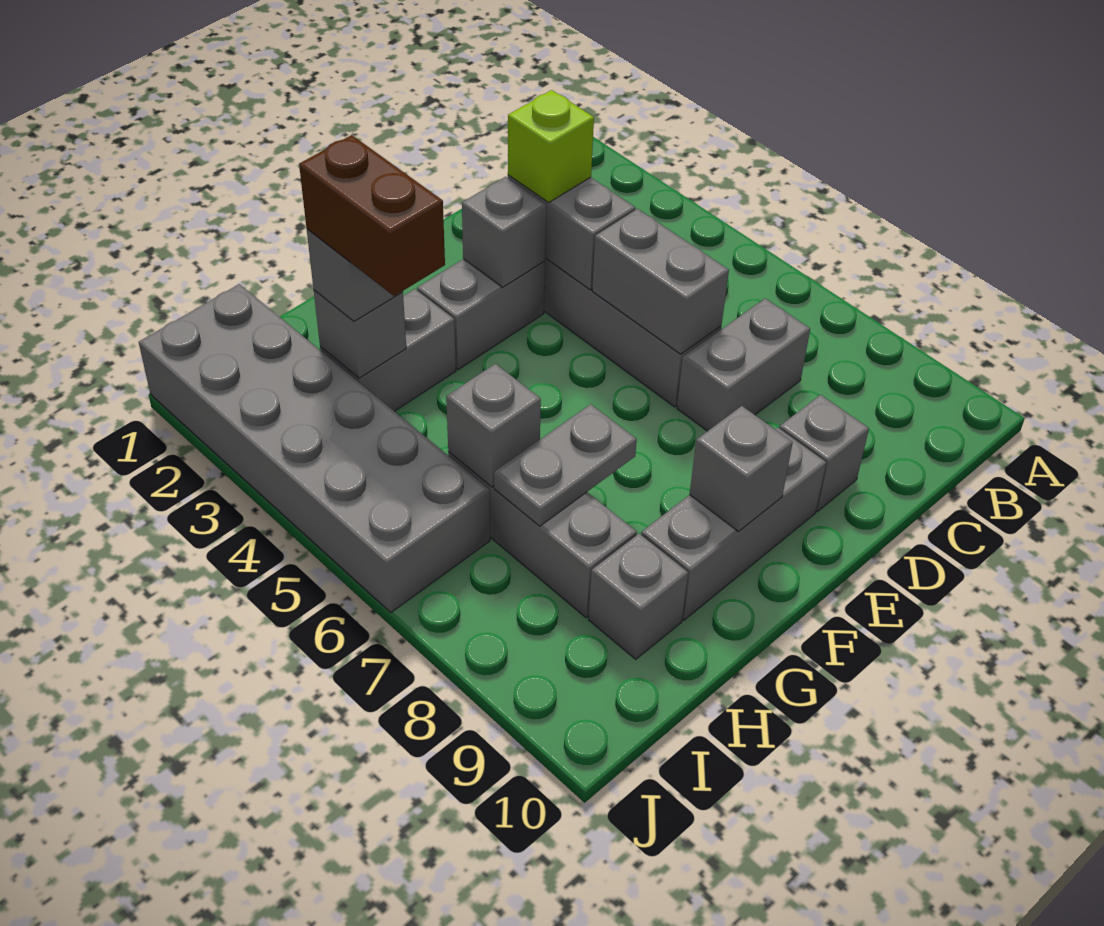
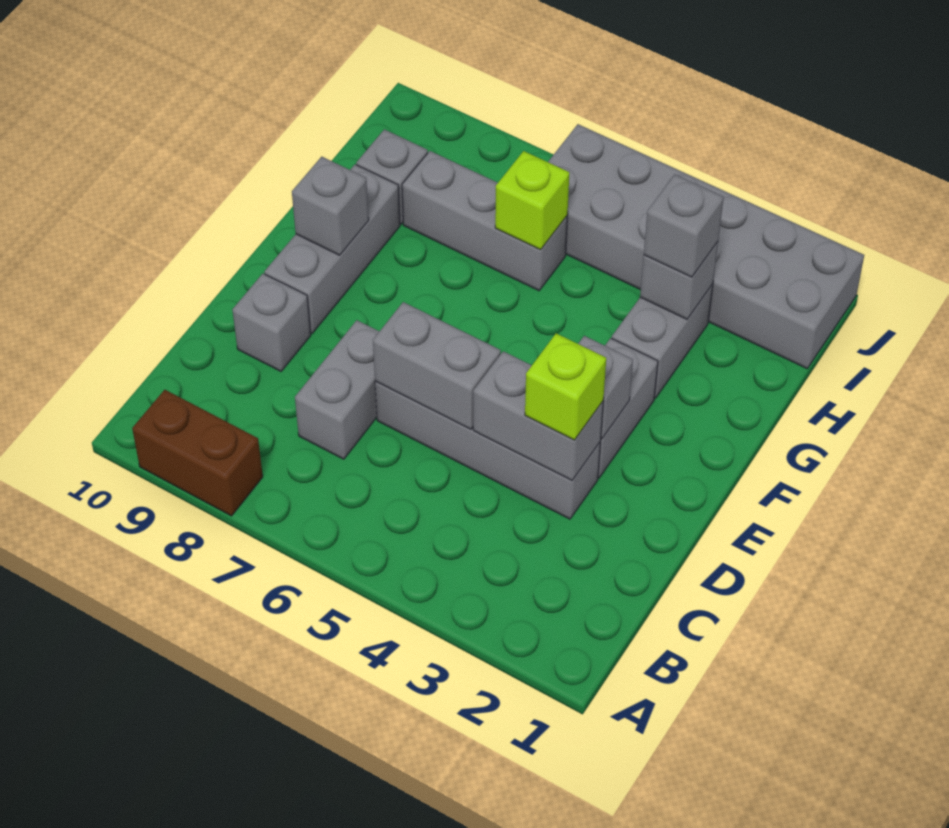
grey plate G7:H7 level 2 -> none
brown brick H3:H4 level 4 -> brown brick A8:A9 level 1
grey brick H6 level 2 -> lime brick H6 level 2

